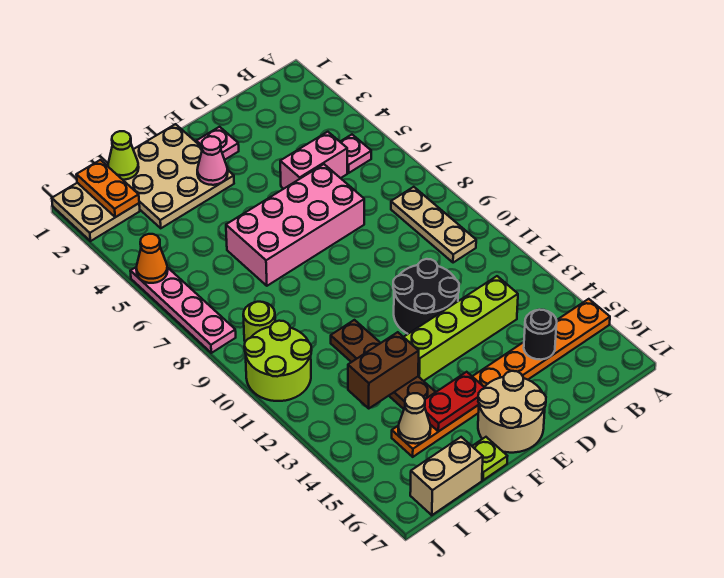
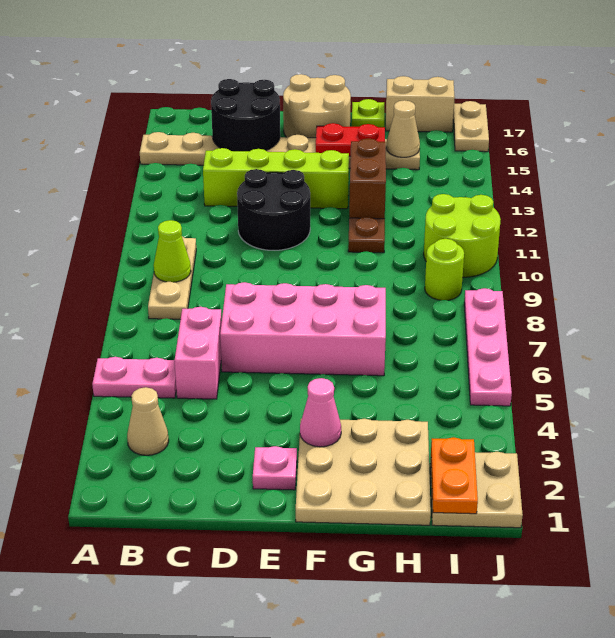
orange plate A15:H15 level 1 -> tan plate A15:H15 level 1
none -> tan cone B3 level 1
pink plate B5 level 1 -> pink plate A5:B5 level 1
pink brick C5:D5 level 1 -> pink brick C5:C6 level 1
black round brick C15 level 2 -> black round brick C15:D16 level 2
brown brick G13:H13 level 2 -> brown brick G12:G13 level 2
lime cone H1 level 2 -> lime cone B9 level 2
orange cone J5 level 2 -> none
none -> tan plate J16:J17 level 1

